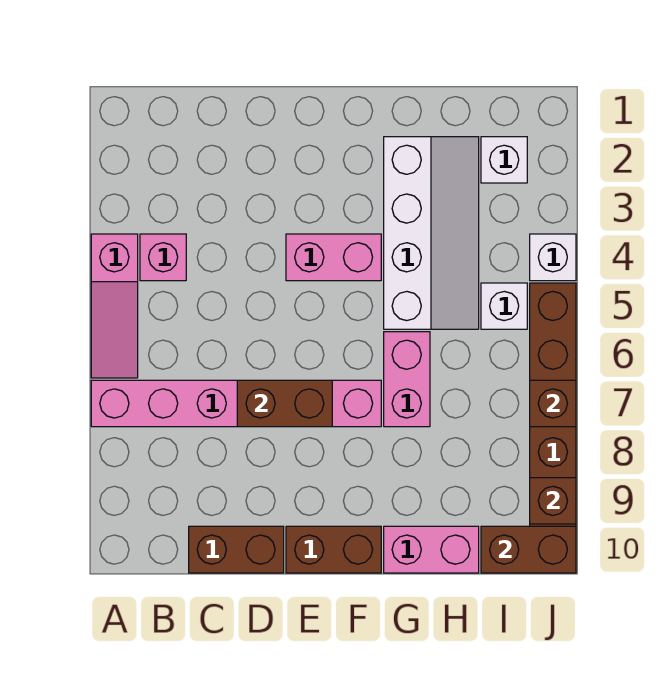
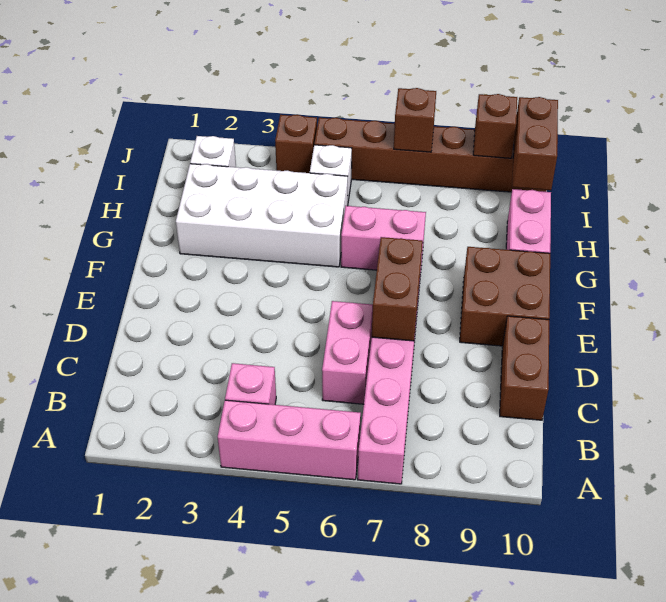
pink slope A4:A6 level 1 top 4 -> pink brick A4:A6 level 1
pink brick E4:F4 level 1 -> pink brick C6:D6 level 1
brown brick E10:F10 level 1 -> brown brick E9:F10 level 1
white slope G2:H5 level 1 top G -> white brick G2:H5 level 1
white brick J4 level 1 -> brown brick J4 level 1

